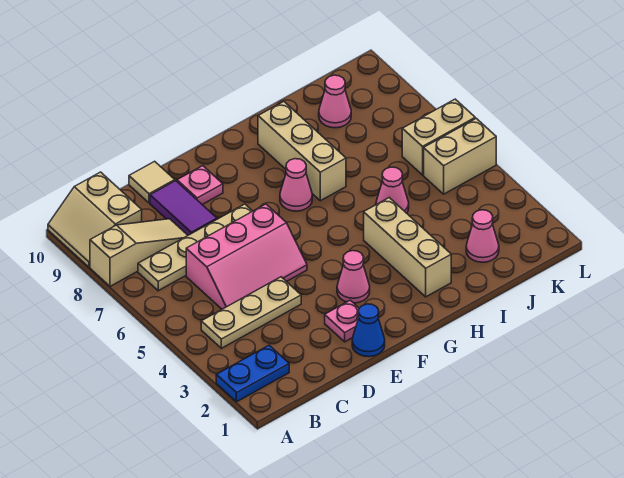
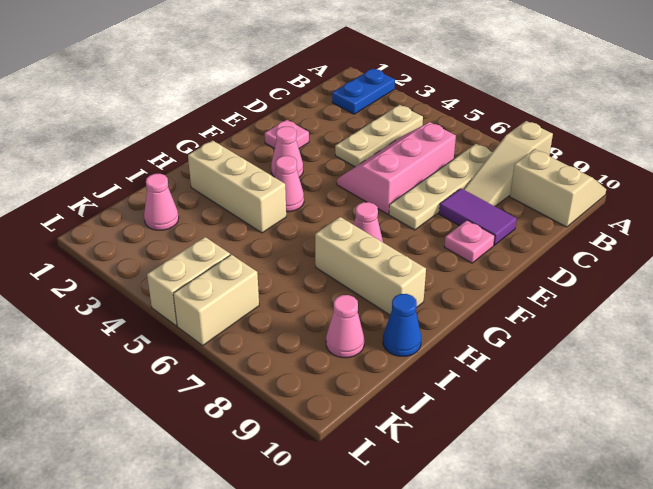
tan tile D10 level 1 -> none
blue cone E1 level 1 -> blue cone I10 level 1
pink cone I5 level 1 -> pink cone G4 level 1

